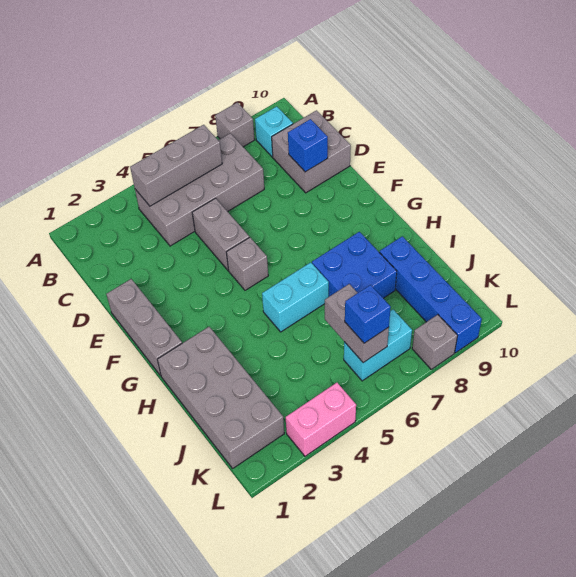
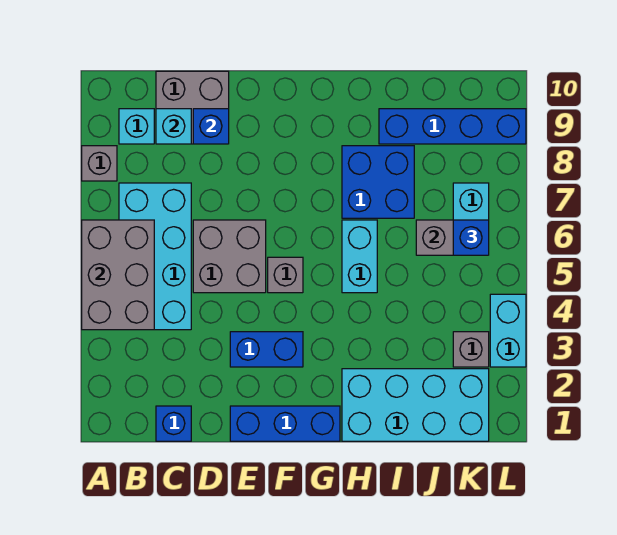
grey brick B4:C7 level 1 -> cyan brick B4:C7 level 1
grey brick B4:B6 level 2 -> grey brick A4:B6 level 2
none -> blue brick C1 level 1
none -> cyan brick C9 level 2
grey brick D5:E5 level 1 -> grey brick D5:E6 level 1
grey brick E1:G1 level 1 -> blue brick E1:G1 level 1
none -> blue brick E3:F3 level 1
grey brick H1:K2 level 1 -> cyan brick H1:K2 level 1
pink brick L3:L4 level 1 -> cyan brick L3:L4 level 1
grey brick L8 level 1 -> grey brick K3 level 1

